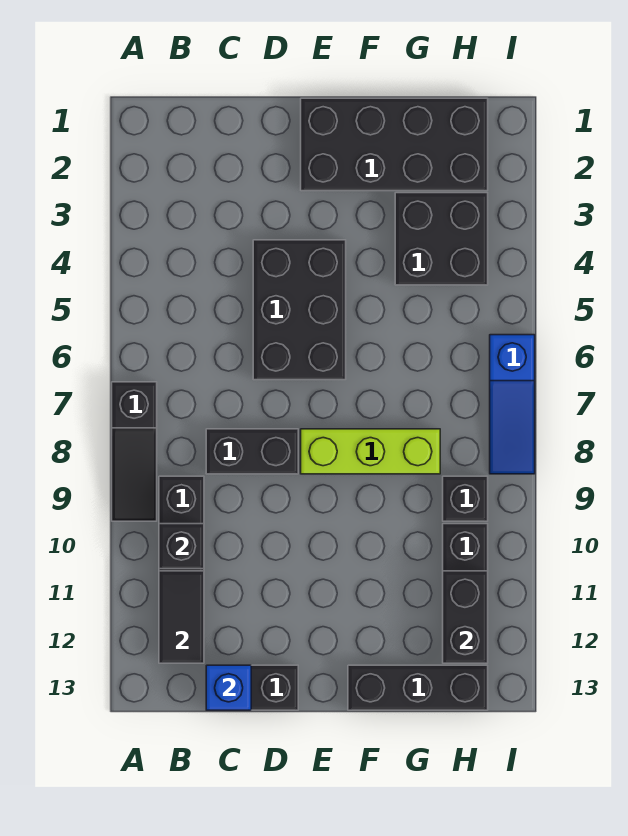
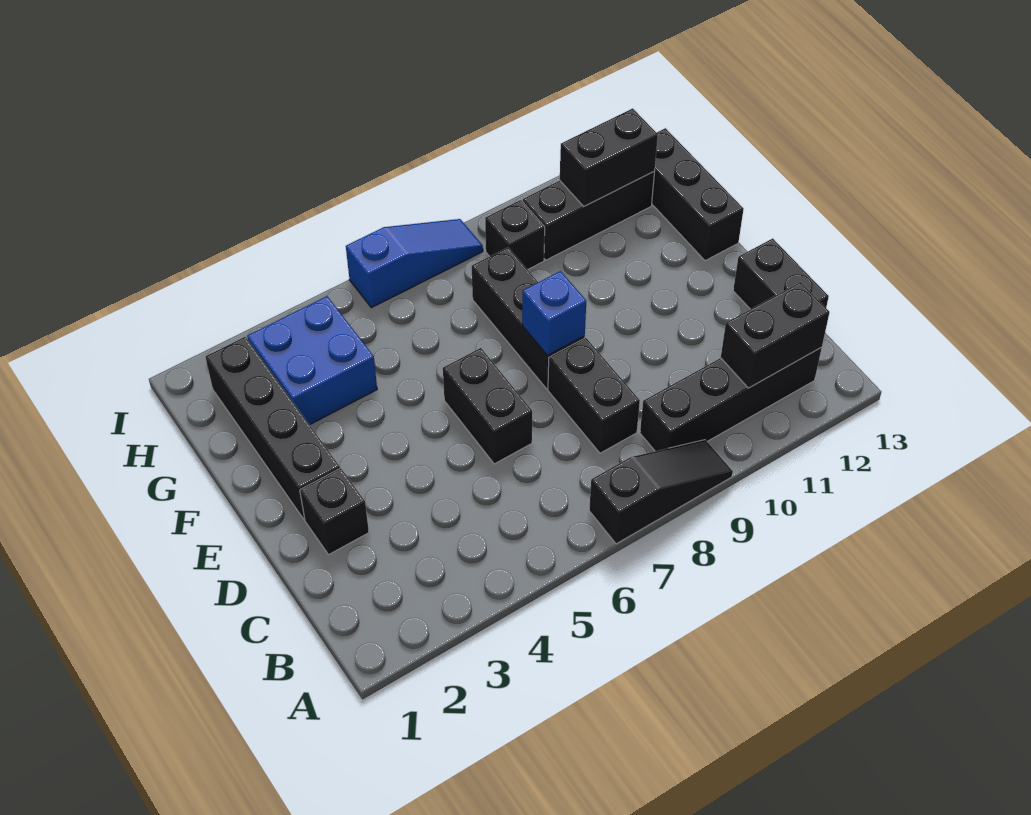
black brick B10 level 2 -> black brick D2 level 1
black tile B11:B12 level 2 -> black brick B11:B12 level 2
blue brick C13 level 2 -> blue brick E8 level 2
black brick D4:E6 level 1 -> black brick D6:E6 level 1
black brick E1:H2 level 1 -> black brick E2:H2 level 1
lime brick E8:G8 level 1 -> black brick E8:G8 level 1
black brick G3:H4 level 1 -> blue brick G3:H4 level 1

